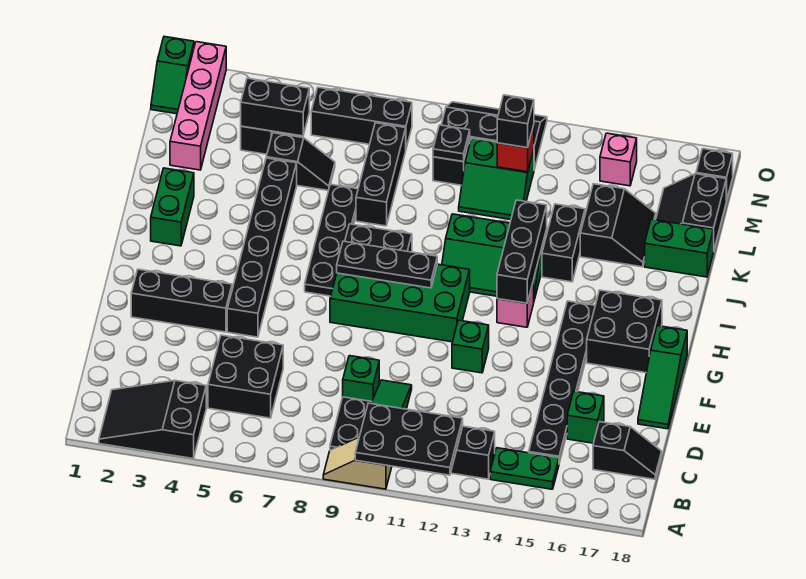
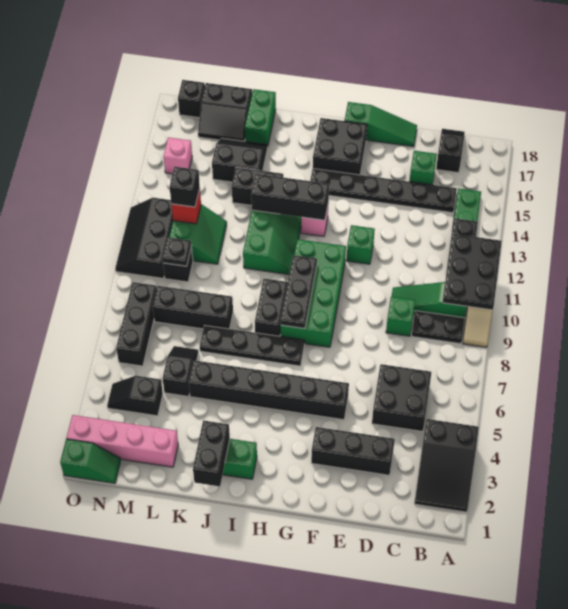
black brick F2:F4 level 1 -> black brick D3:F3 level 1
black brick M4:M5 level 2 -> black brick J1:J2 level 2

